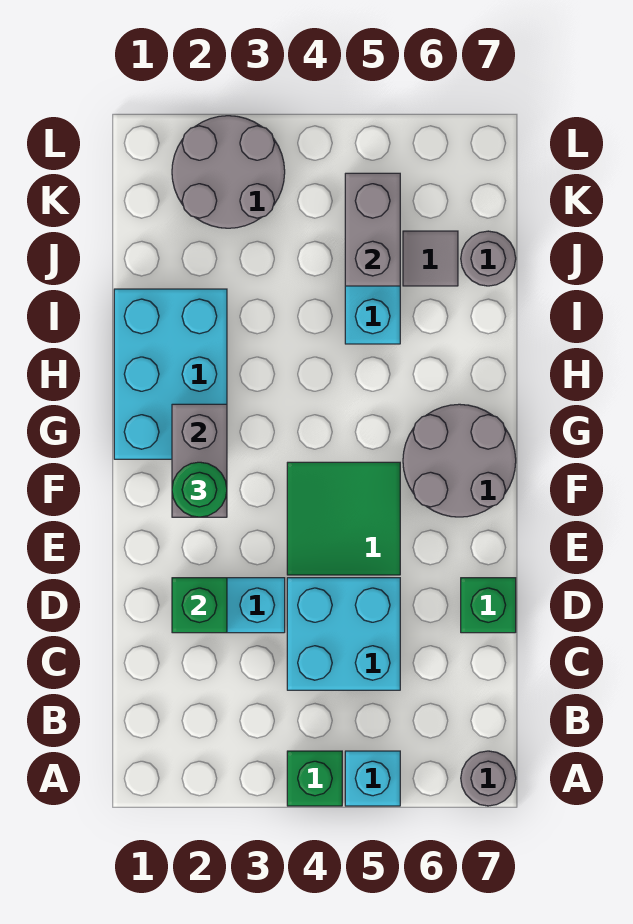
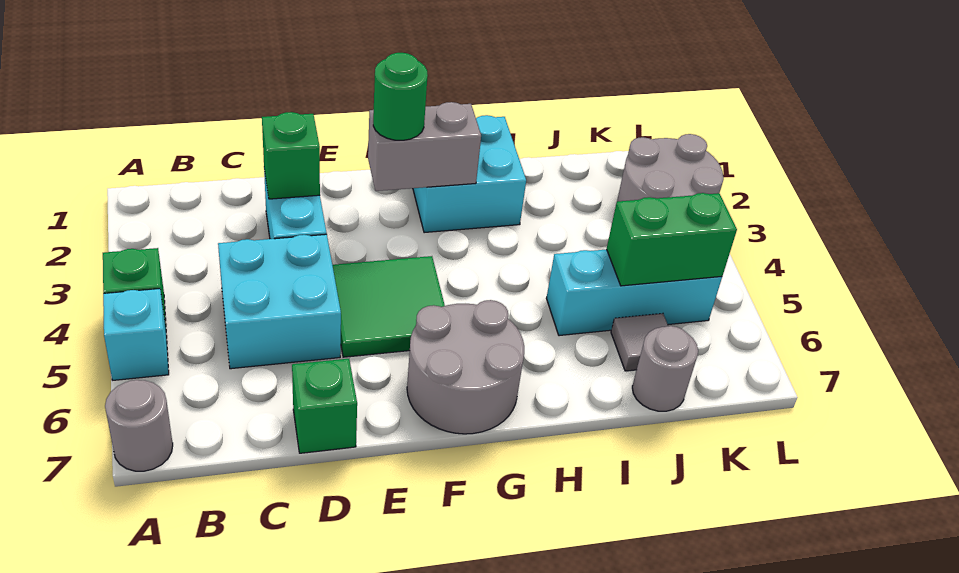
cyan brick G1:I2 level 1 -> cyan brick G1:H2 level 1
grey brick J5:K5 level 2 -> green brick J5:K5 level 2

